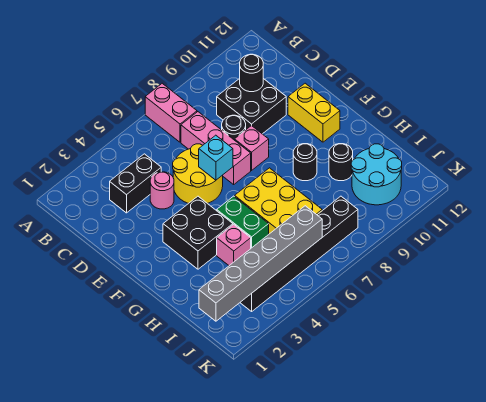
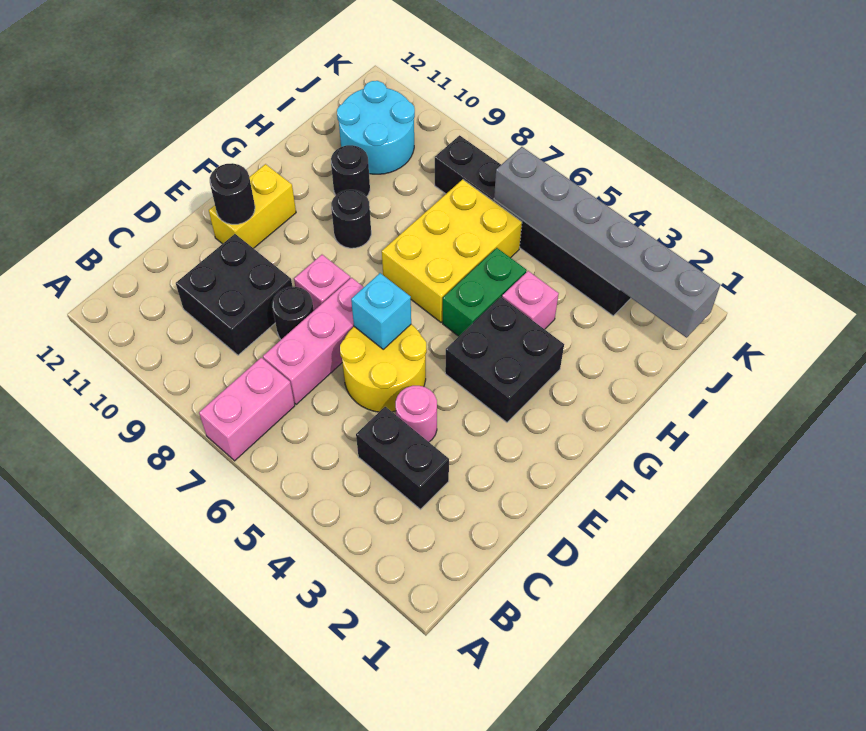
black round brick C10 level 2 -> black round brick E11 level 2

